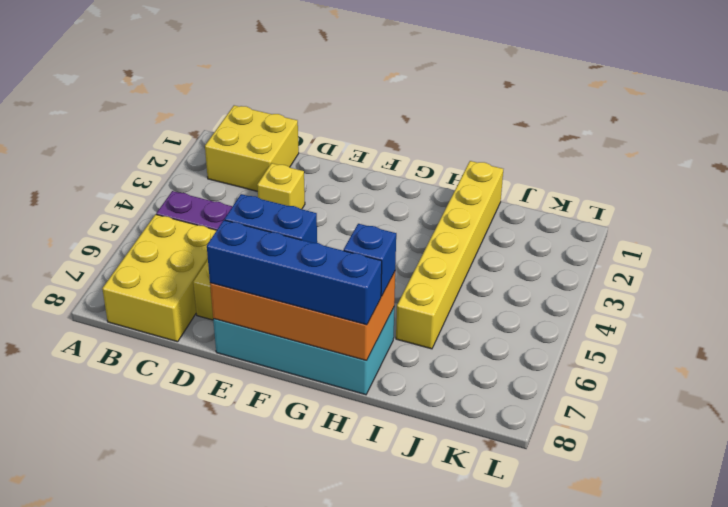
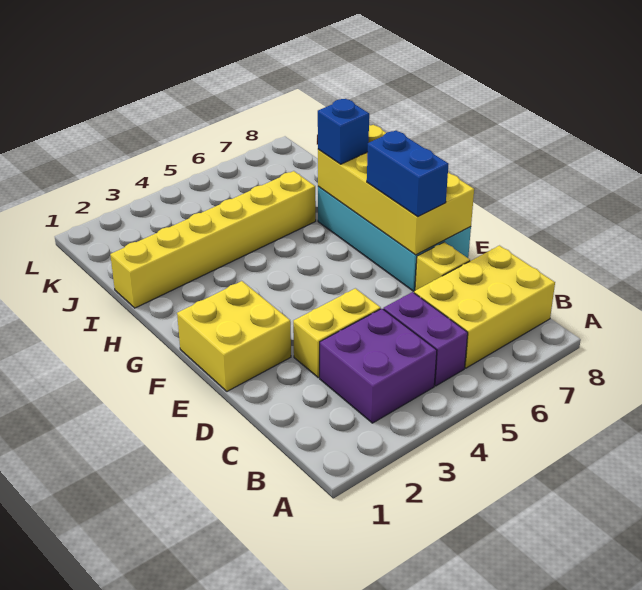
yellow brick B1:C2 level 1 -> yellow brick E1:F2 level 1
none -> purple brick B3:C4 level 1
yellow brick D3 level 1 -> yellow brick D3:D4 level 1
orange brick E7:H8 level 2 -> yellow brick E7:H8 level 2
blue brick E8:H8 level 3 -> none

